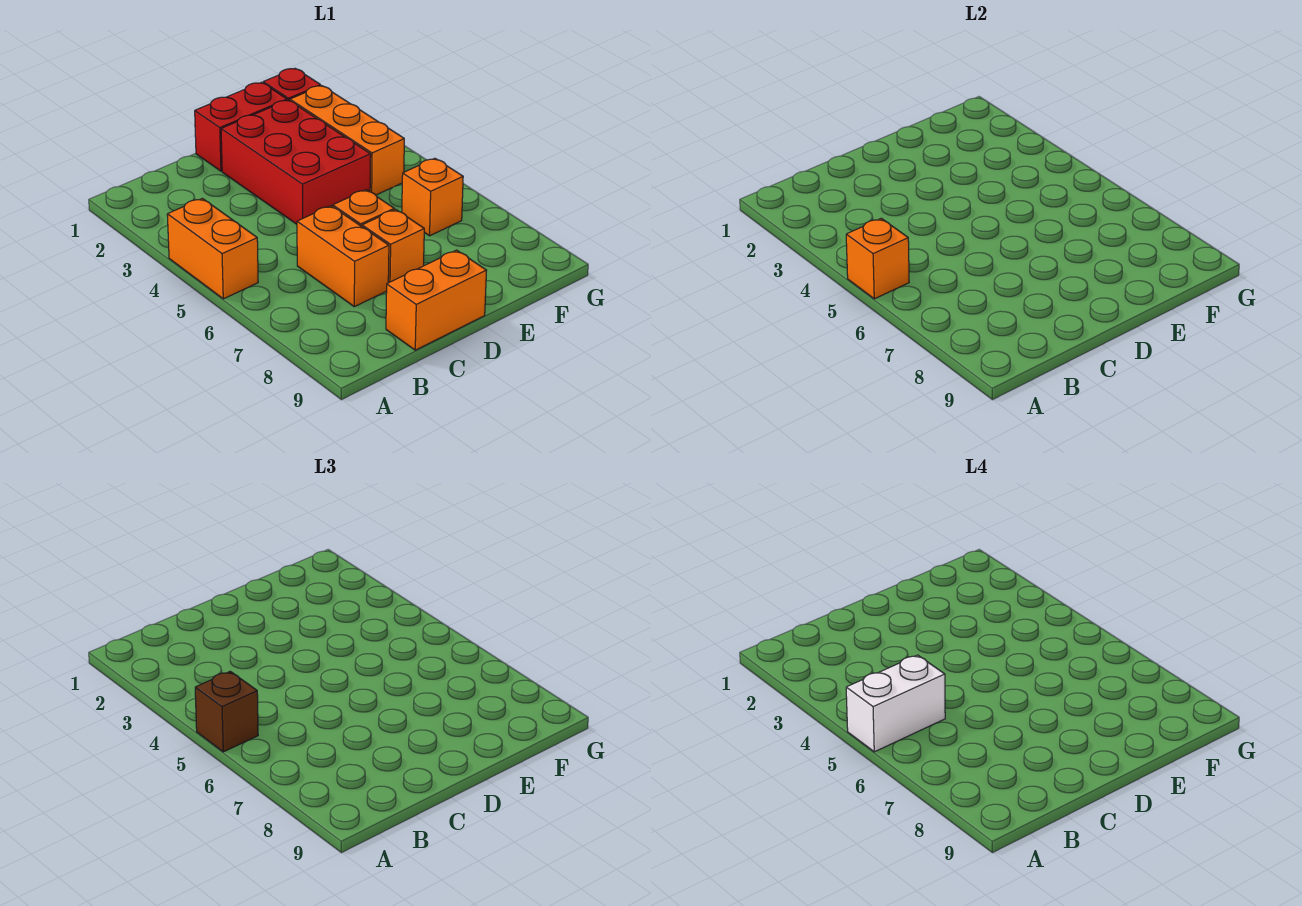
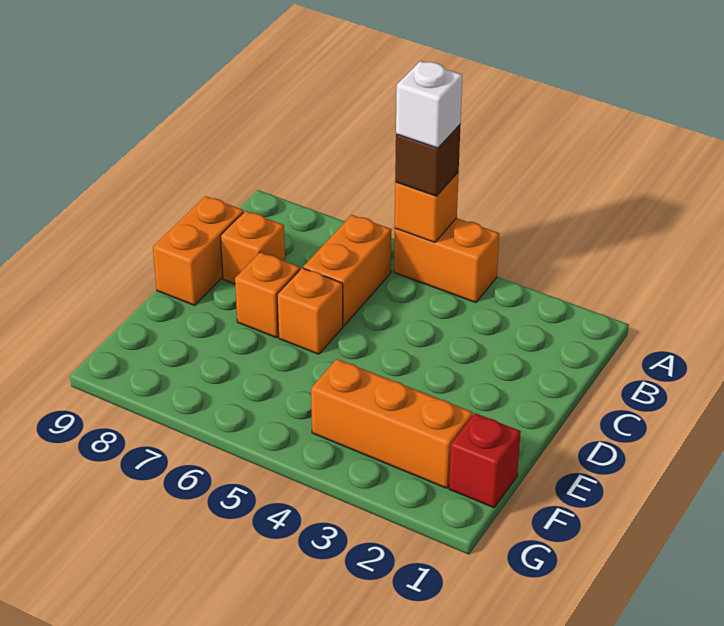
white brick A5:B5 level 4 -> white brick A5 level 4
orange brick C6:C7 level 1 -> orange brick B6:C6 level 1
red brick D1:E1 level 1 -> none
red brick D2:E4 level 1 -> none
orange brick F6 level 1 -> orange brick C8 level 1

